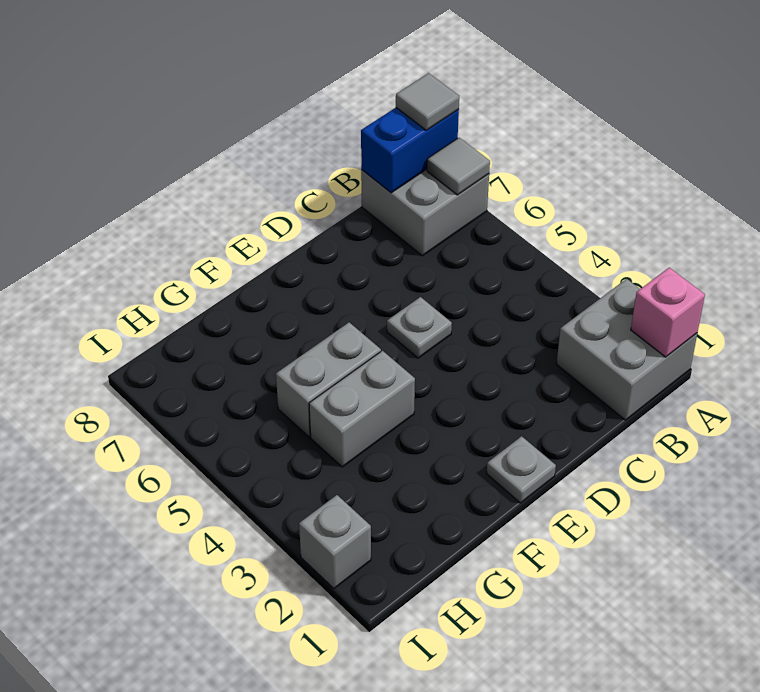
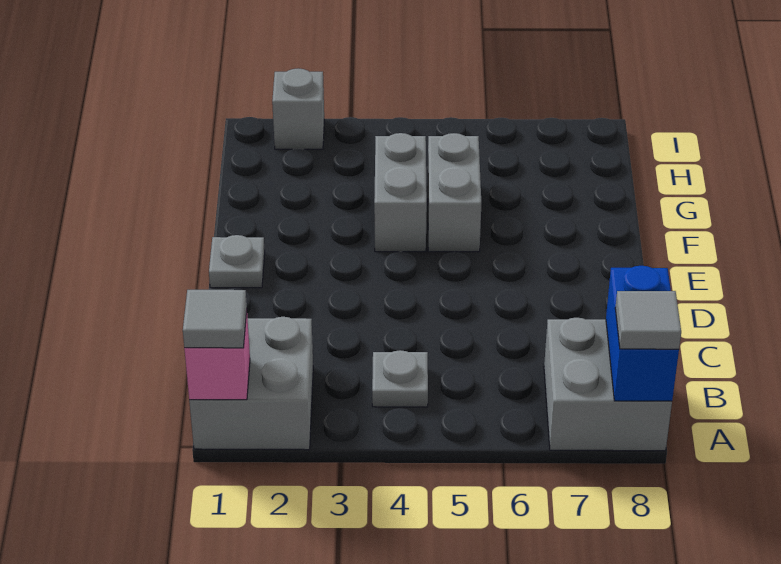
grey tile A7 level 2 -> grey tile A1 level 3
grey plate D5 level 1 -> grey plate B4 level 1

